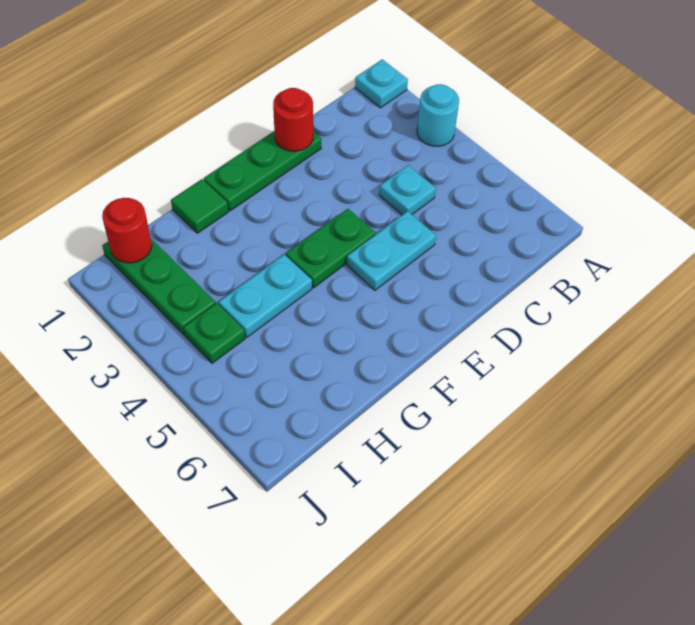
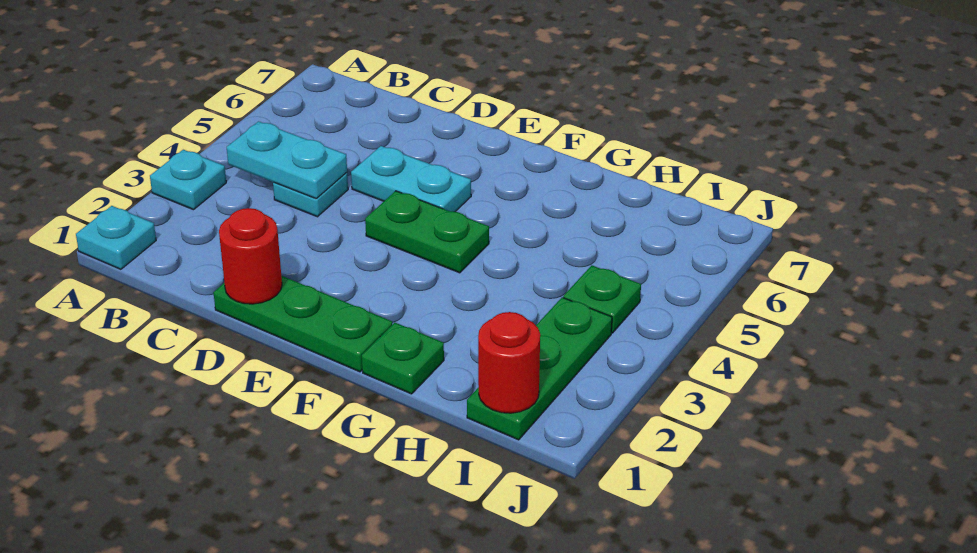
cyan round brick A3 level 1 -> cyan plate A3 level 1
green tile G1 level 1 -> green plate G1 level 1
cyan plate G4:H4 level 1 -> cyan plate B4:C4 level 2

